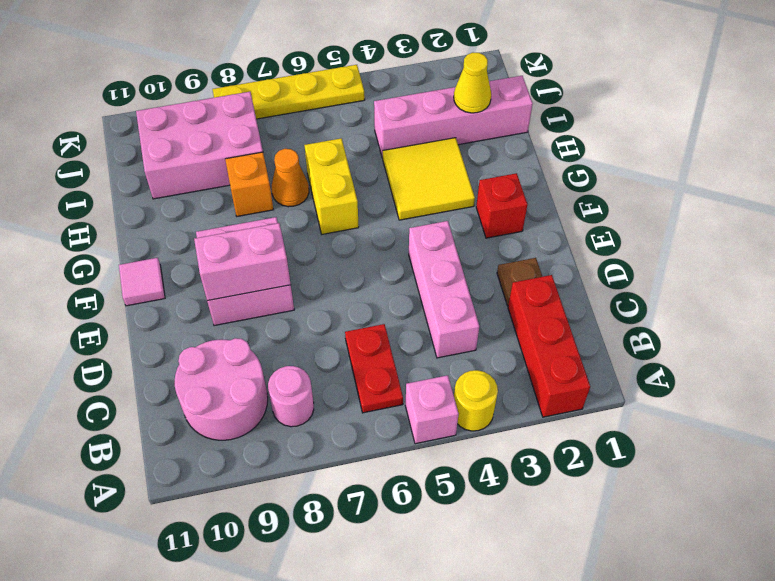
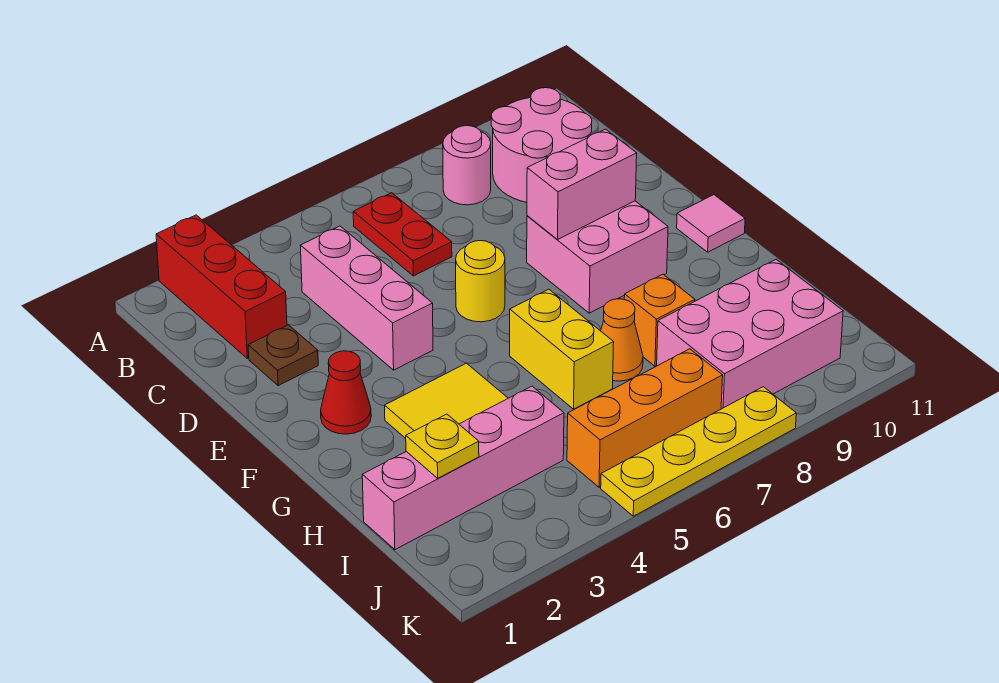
yellow round brick A4 level 1 -> yellow round brick E6 level 1
pink brick A5 level 1 -> none
red brick F2 level 1 -> red cone F2 level 1
yellow cone I2 level 2 -> yellow plate I2 level 2
none -> orange brick J5:J7 level 1

